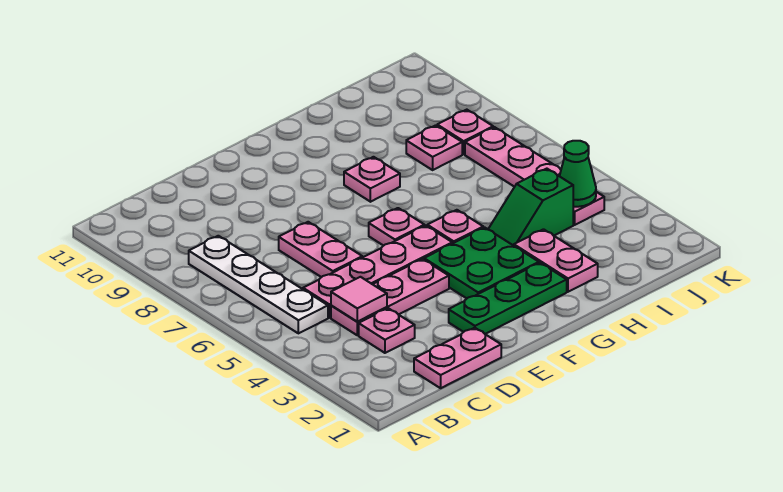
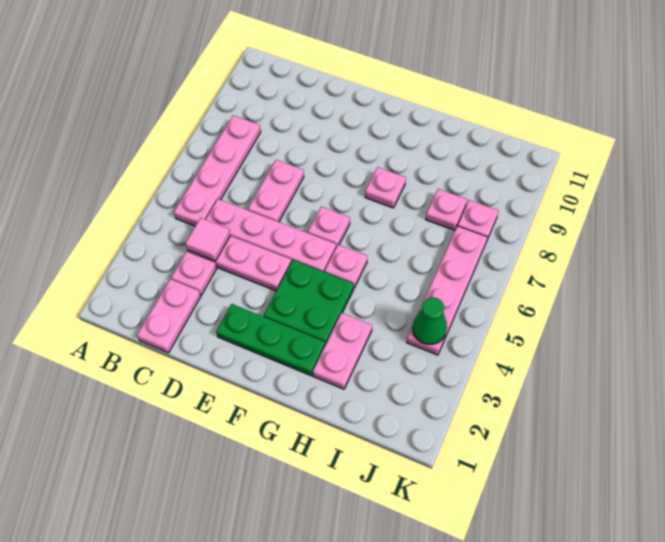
white plate B5:B8 level 1 -> pink plate B5:B8 level 1
pink plate C1:D1 level 1 -> pink plate C1:C2 level 1
green slope H4:I4 level 1 top I -> none

